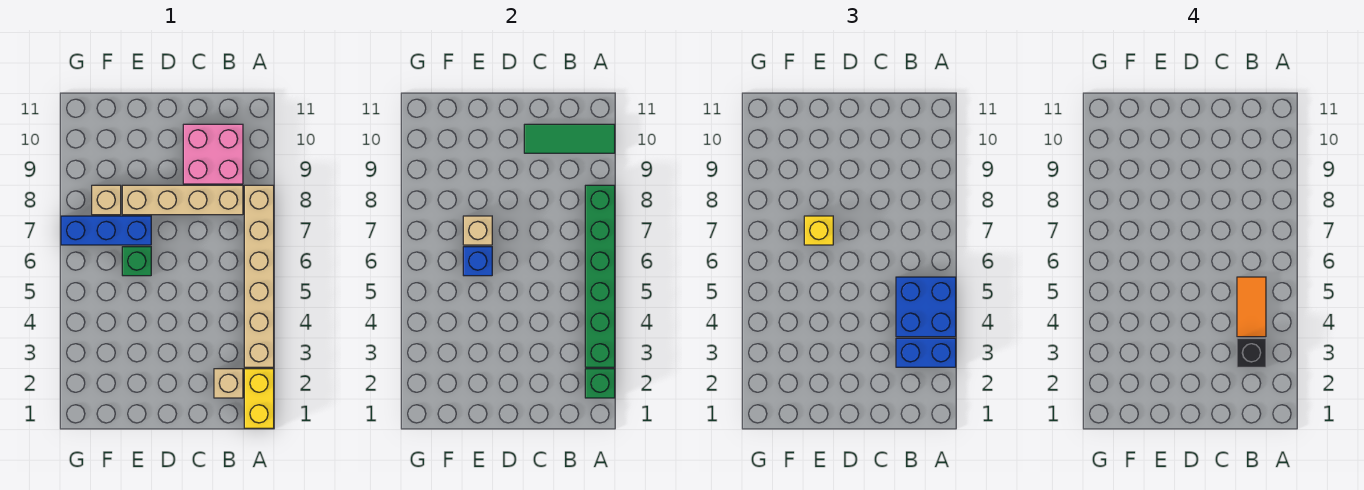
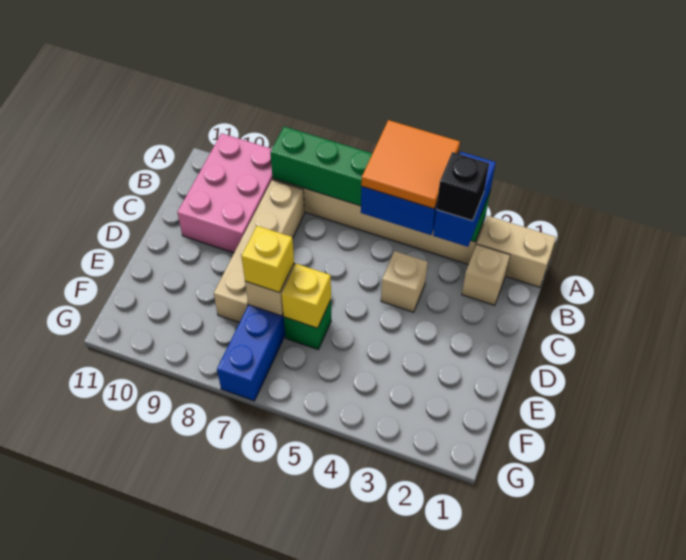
yellow brick A1:A2 level 1 -> tan brick A1:A2 level 1
green brick A2 level 2 -> none
green tile A10:C10 level 2 -> none
orange tile B4:B5 level 4 -> orange tile A4:B5 level 4
pink brick B9:C10 level 1 -> pink brick A9:C10 level 1
blue brick E6 level 2 -> yellow brick E6 level 2
tan brick F8 level 1 -> tan brick C4 level 1

